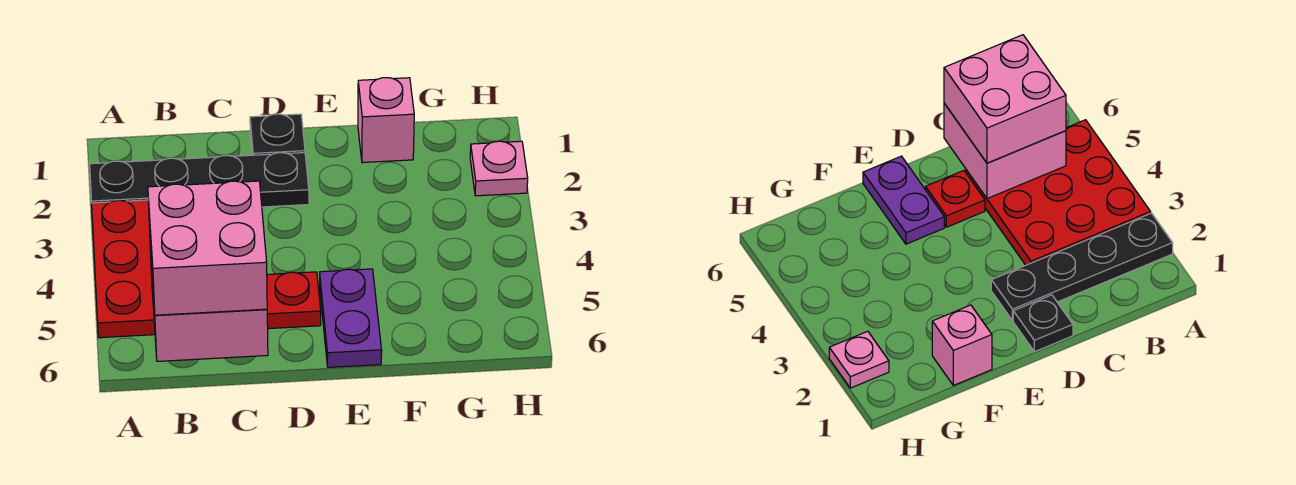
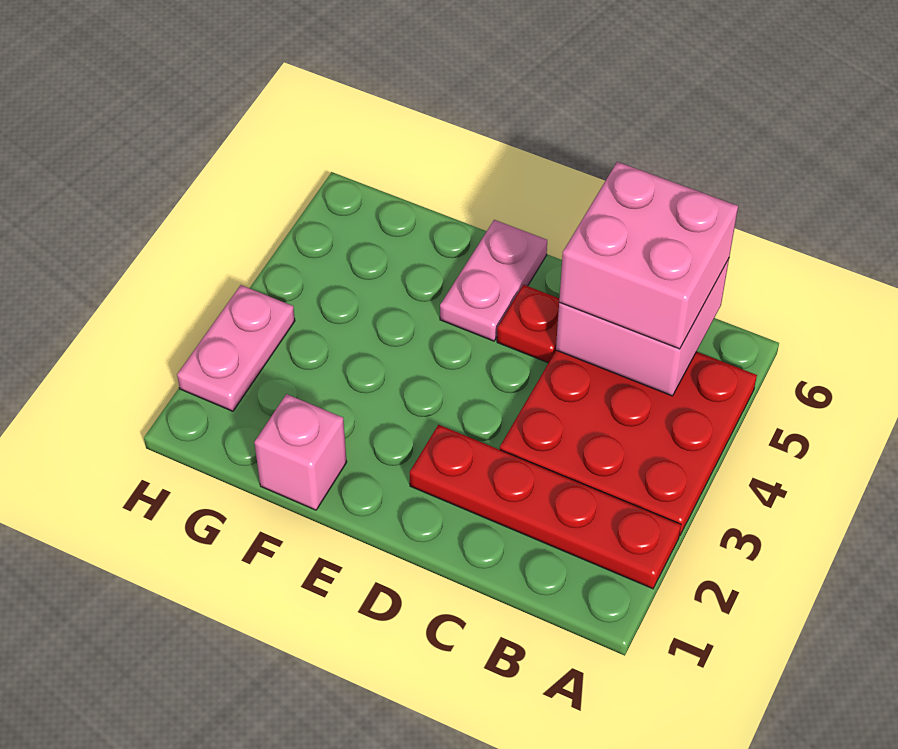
black plate A2:D2 level 1 -> red plate A2:D2 level 1
black plate D1 level 1 -> none
purple plate E5:E6 level 1 -> pink plate E5:E6 level 1
pink plate H2 level 1 -> pink plate H2:H3 level 1

